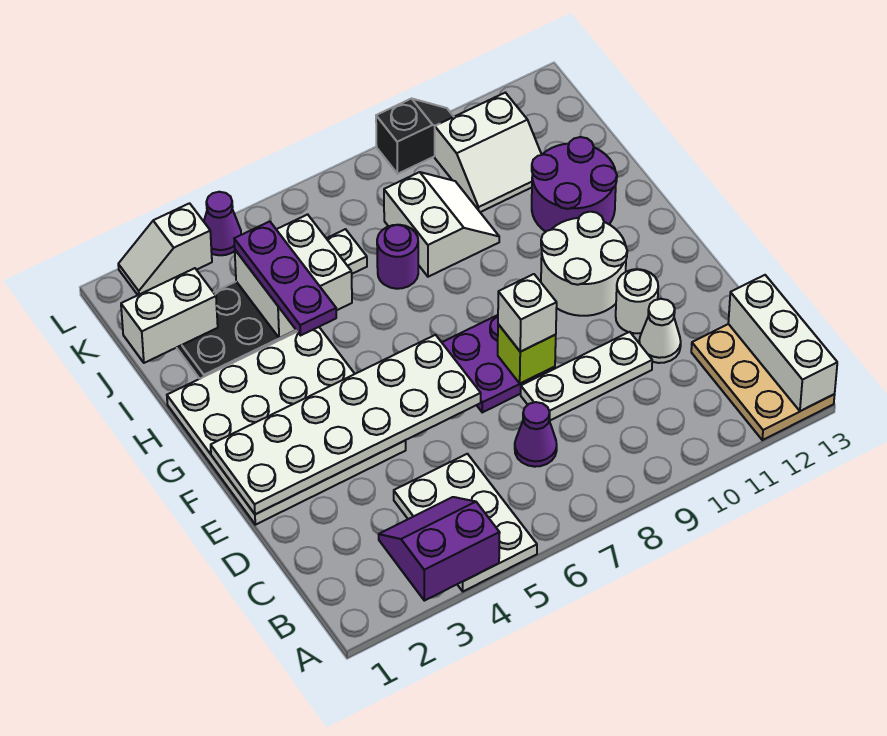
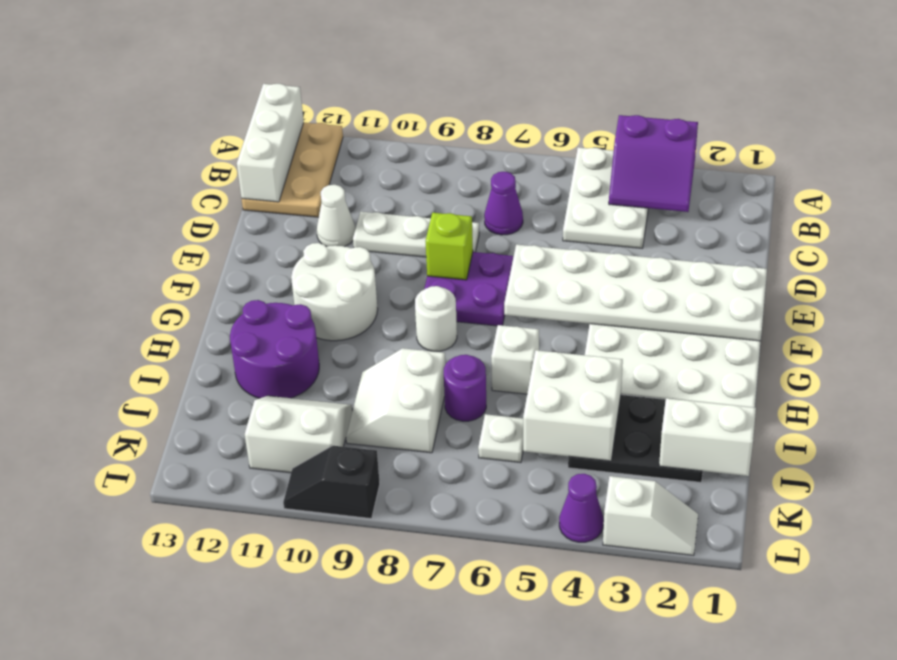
white brick E8 level 3 -> white brick H6 level 1
white round brick E11 level 1 -> white round brick G8 level 1
purple plate H4:J4 level 3 -> none

